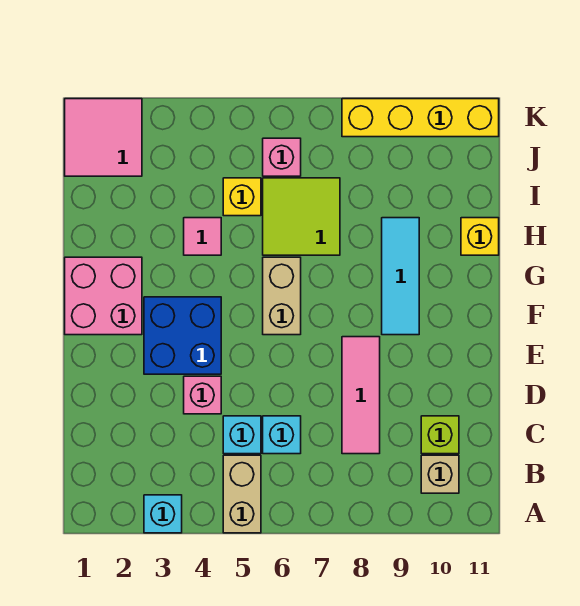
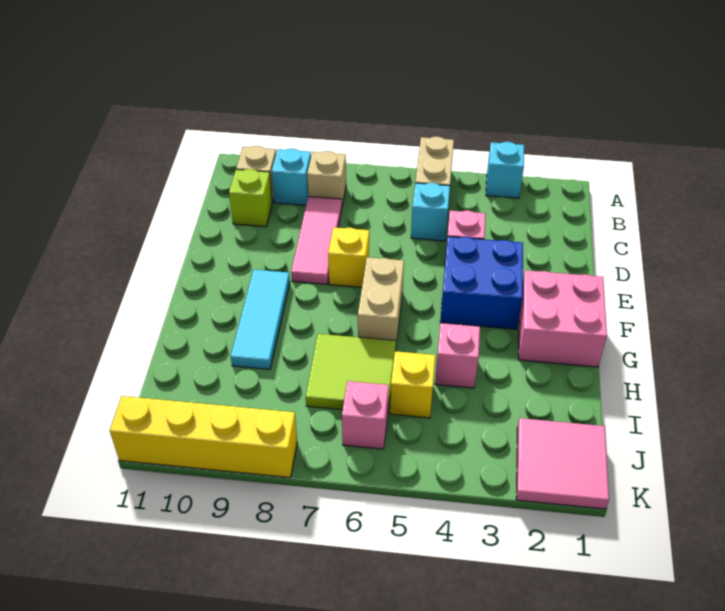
none -> tan brick B8 level 1
cyan brick C6 level 1 -> cyan brick B9 level 1
pink tile H4 level 1 -> pink brick H4 level 1
yellow brick H11 level 1 -> yellow brick E7 level 1

